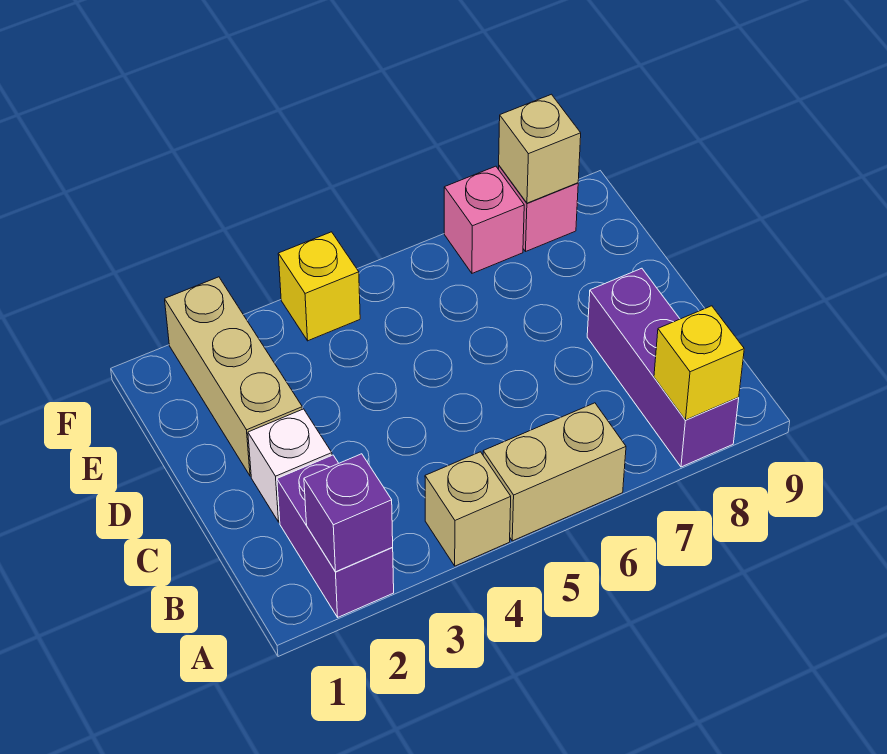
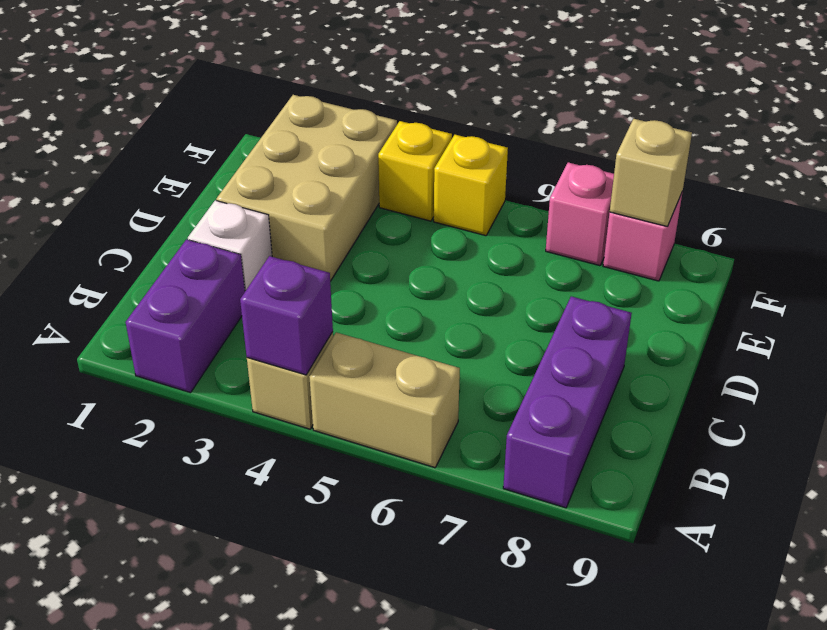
purple brick A2 level 2 -> purple brick A4 level 2
yellow brick A8 level 2 -> yellow brick F5 level 1
tan brick D2:F2 level 1 -> tan brick D2:F3 level 1

